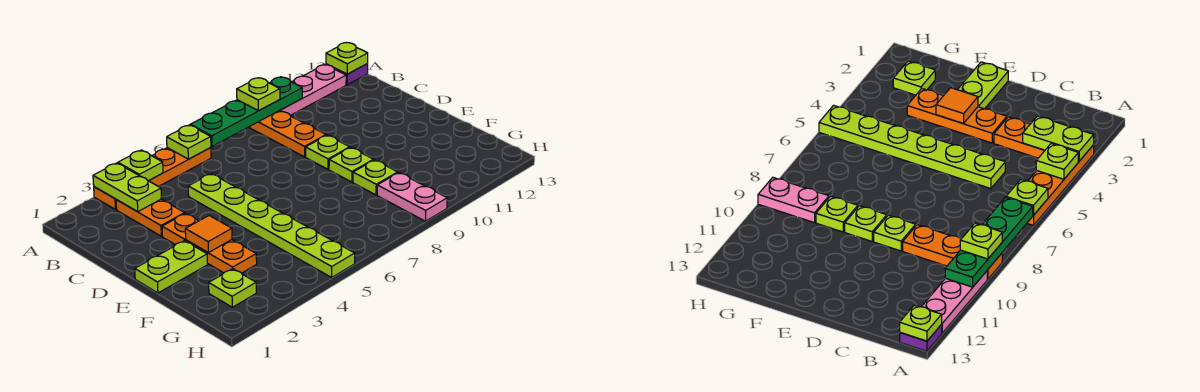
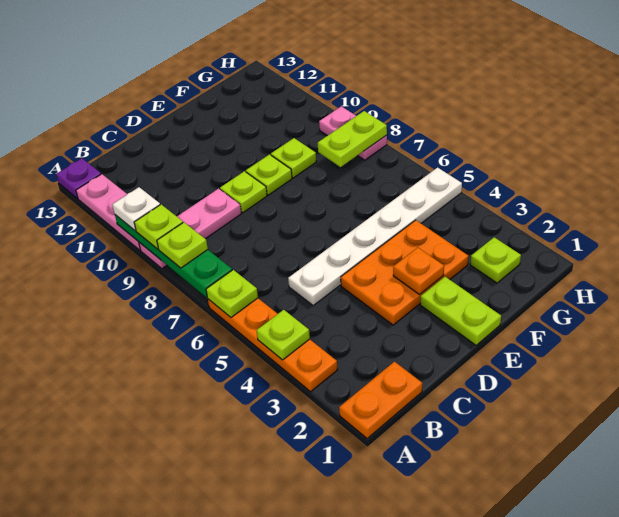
lime plate A3:B3 level 2 -> lime plate G8:H8 level 2
orange plate A9:C9 level 1 -> pink plate A9:C9 level 1
none -> white plate A10 level 3
lime plate A13 level 2 -> lime plate A8 level 3
orange plate B3:C3 level 1 -> orange plate A1:B1 level 1
lime plate C5:H5 level 1 -> white plate C5:H5 level 1
orange plate D3:F3 level 1 -> orange plate D3:F4 level 1
orange tile E3 level 2 -> orange plate E3 level 2
pink plate G9:H9 level 1 -> pink plate H8:H9 level 1

